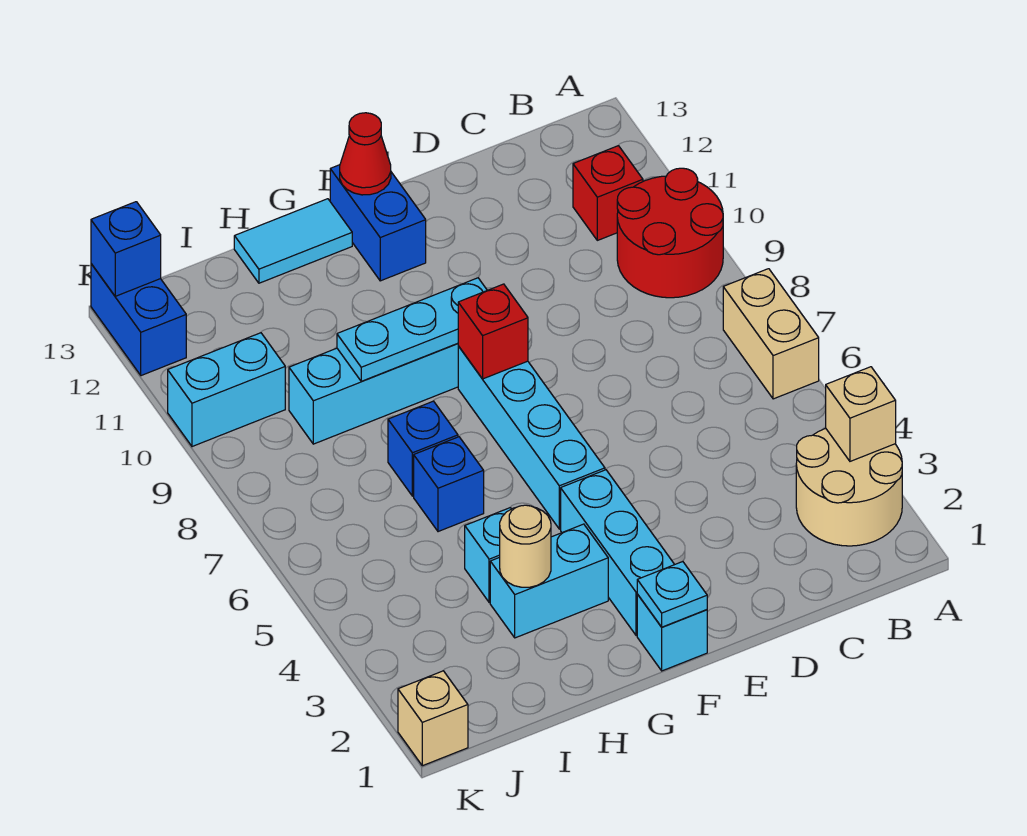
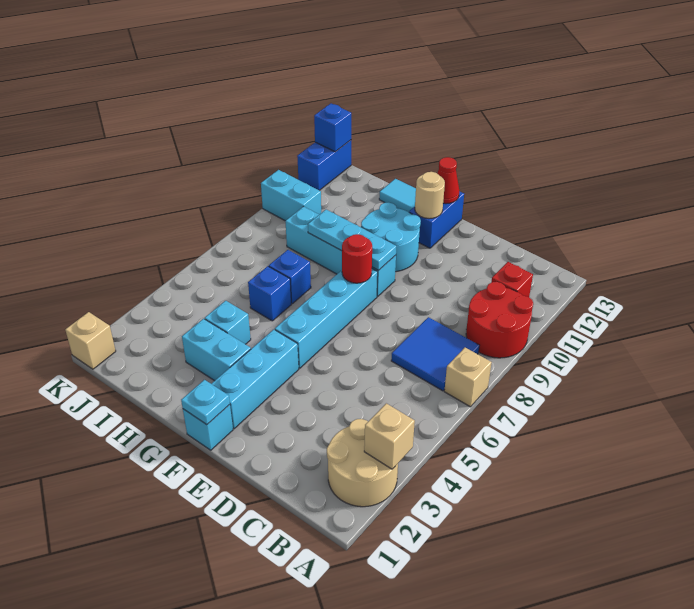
tan brick A6:A7 level 1 -> tan brick A7 level 1
none -> blue tile B7:C8 level 1
red brick F8 level 2 -> red round brick F8 level 2
none -> cyan round brick F10:G11 level 1
tan round brick H3 level 2 -> tan round brick F12 level 2

